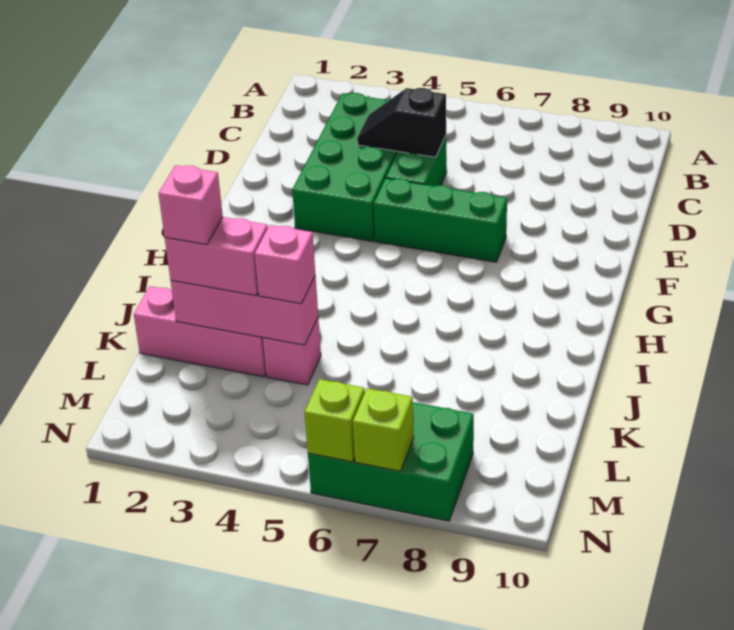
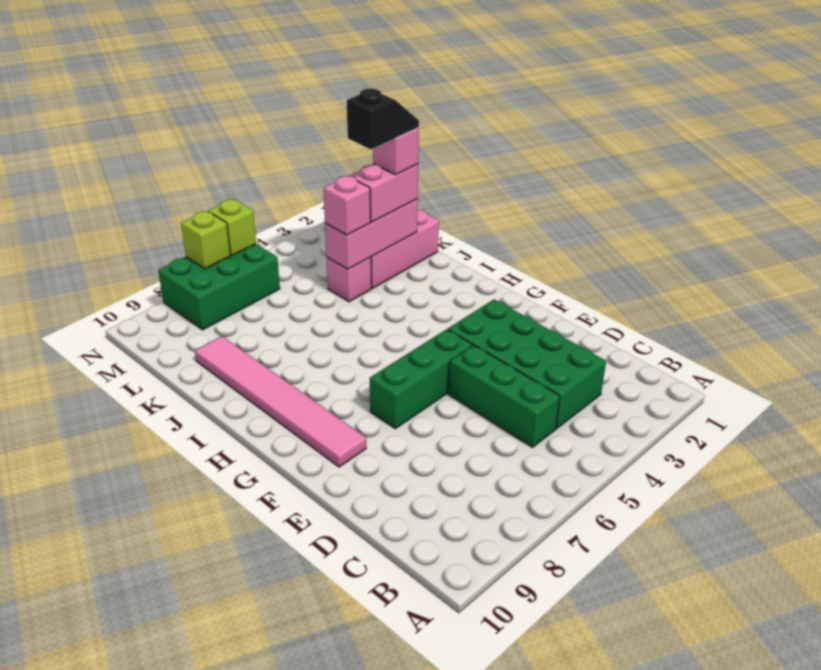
black slope D4:D5 level 2 top 5 -> black slope K2:K3 level 5 top 3
green brick D5:E5 level 1 -> green brick C5:E5 level 1
none -> pink tile F9:K9 level 1

